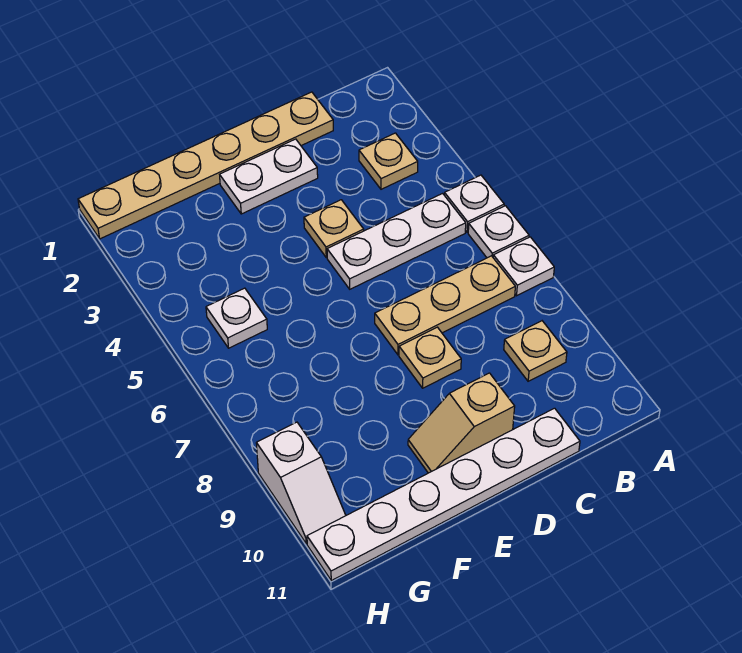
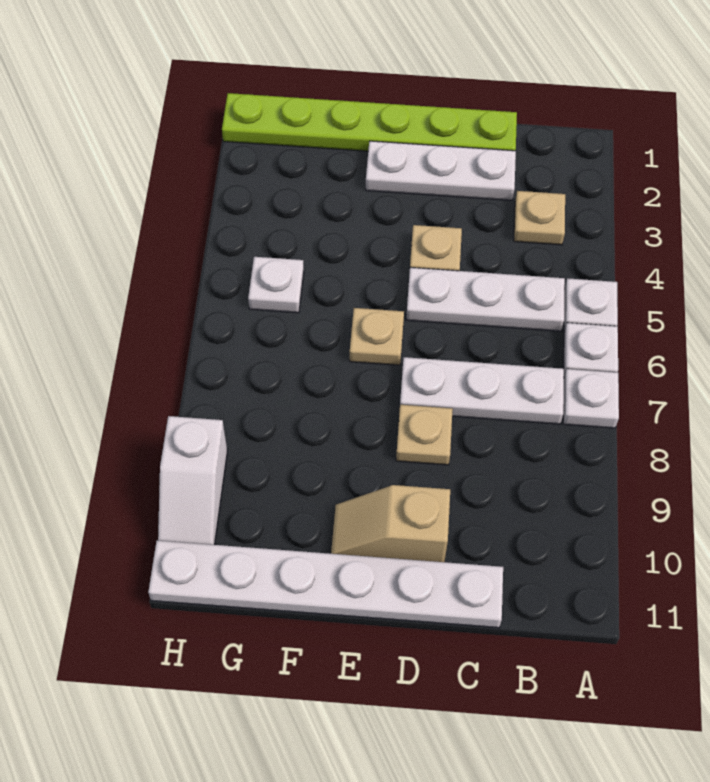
tan plate B7:D7 level 1 -> white plate B7:D7 level 1
tan plate B9 level 1 -> tan plate E6 level 1
tan plate C1:H1 level 1 -> lime plate C1:H1 level 1
white plate D2:E2 level 1 -> white plate C2:E2 level 1

